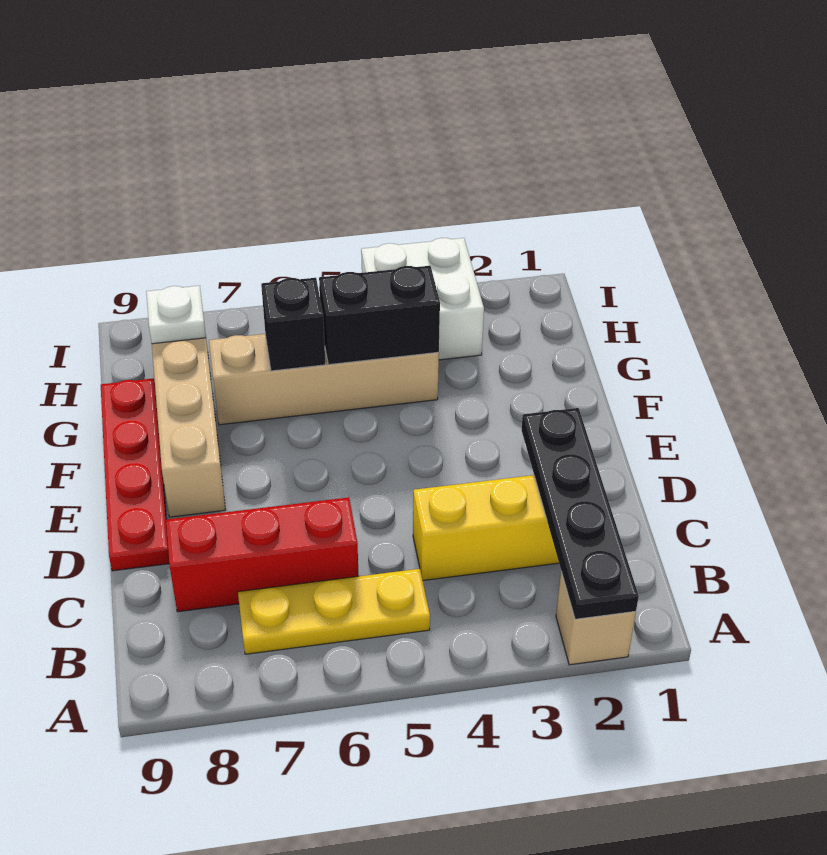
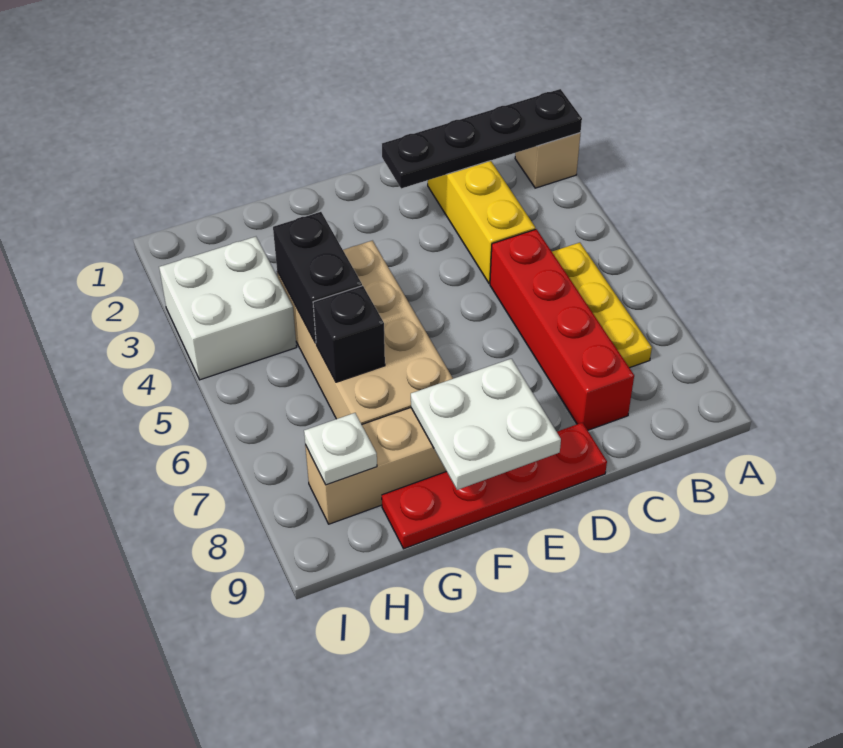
red brick C6:C8 level 1 -> red brick C5:C8 level 1
none -> white plate E8:F9 level 2
tan brick G4:G7 level 1 -> tan brick F4:G7 level 1

